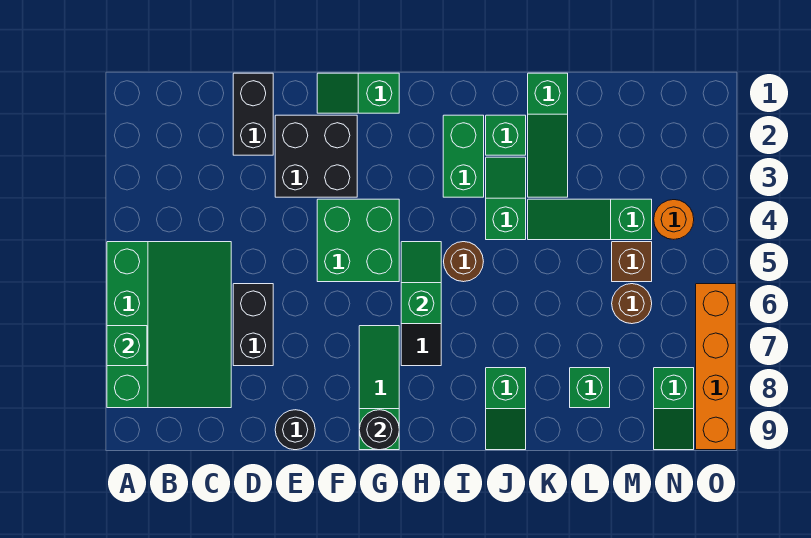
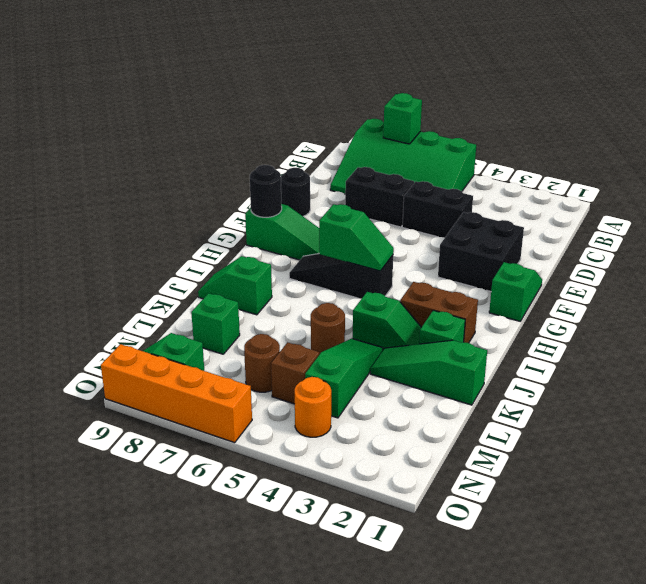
black brick D1:D2 level 1 -> black brick D4:D5 level 1
green brick F4:G5 level 1 -> none
green brick I2:I3 level 1 -> brown brick I2:I3 level 1
brown round brick I5 level 1 -> brown round brick K5 level 1

